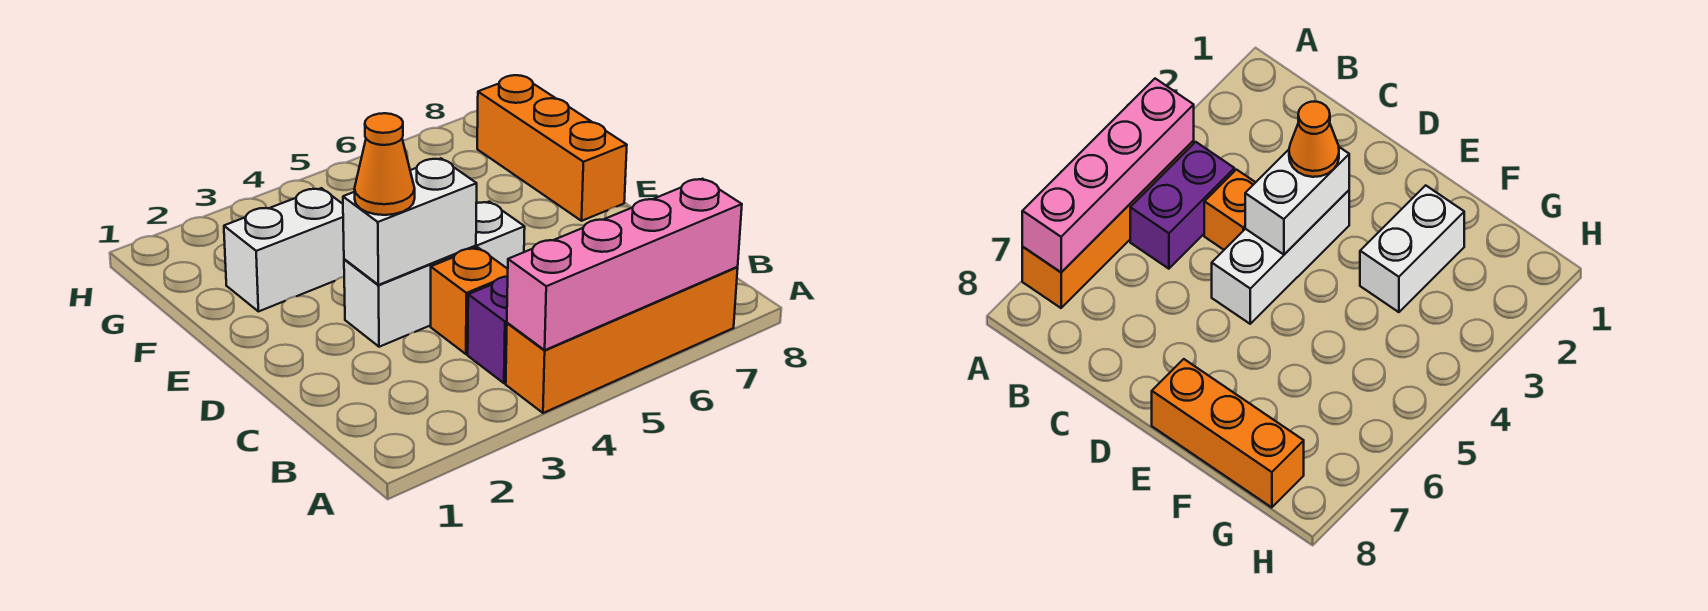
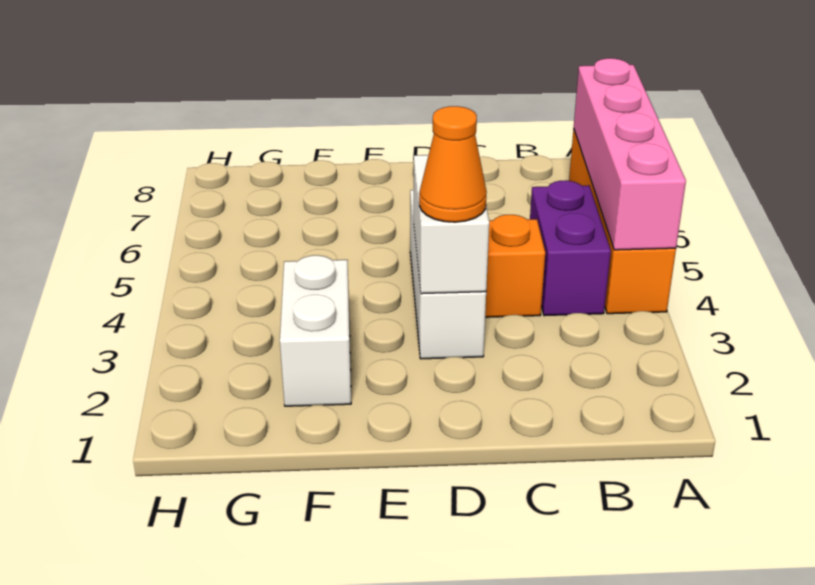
orange brick E8:G8 level 1 -> none

